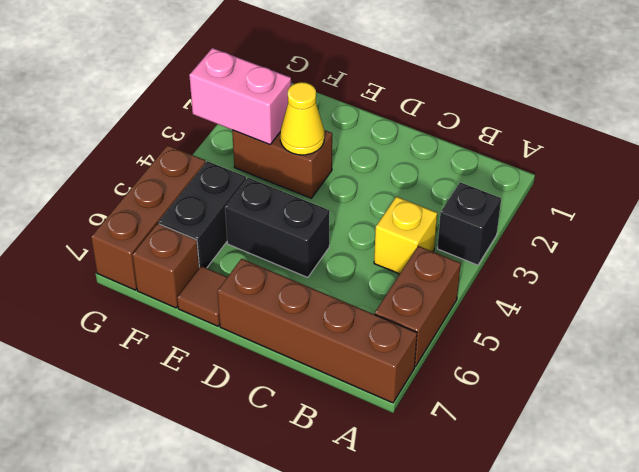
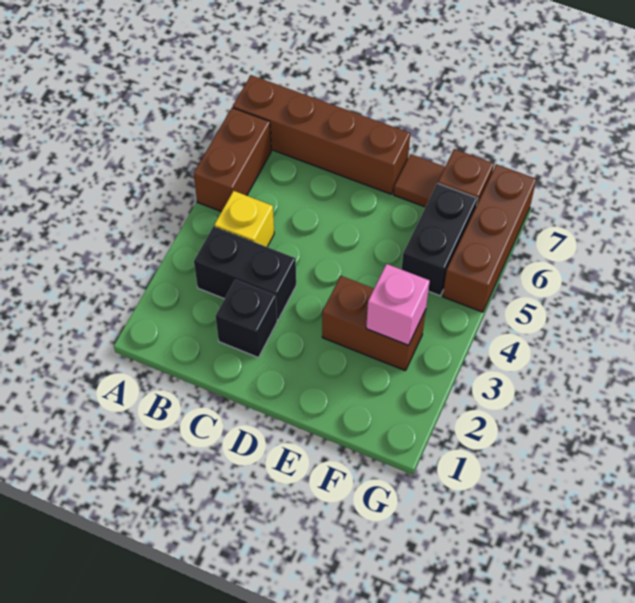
black brick A3 level 1 -> black brick C2 level 1
black brick D5:E5 level 1 -> black brick B3:C3 level 1
yellow cone E3 level 2 -> none
pink brick F3:G3 level 2 -> pink brick F3 level 2

